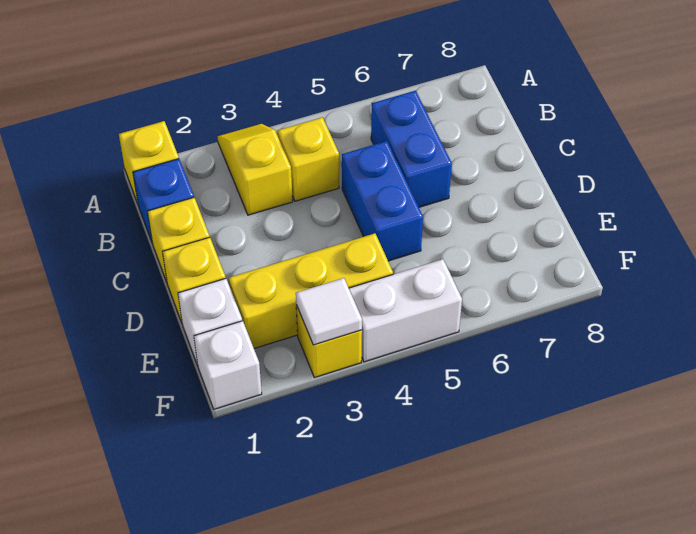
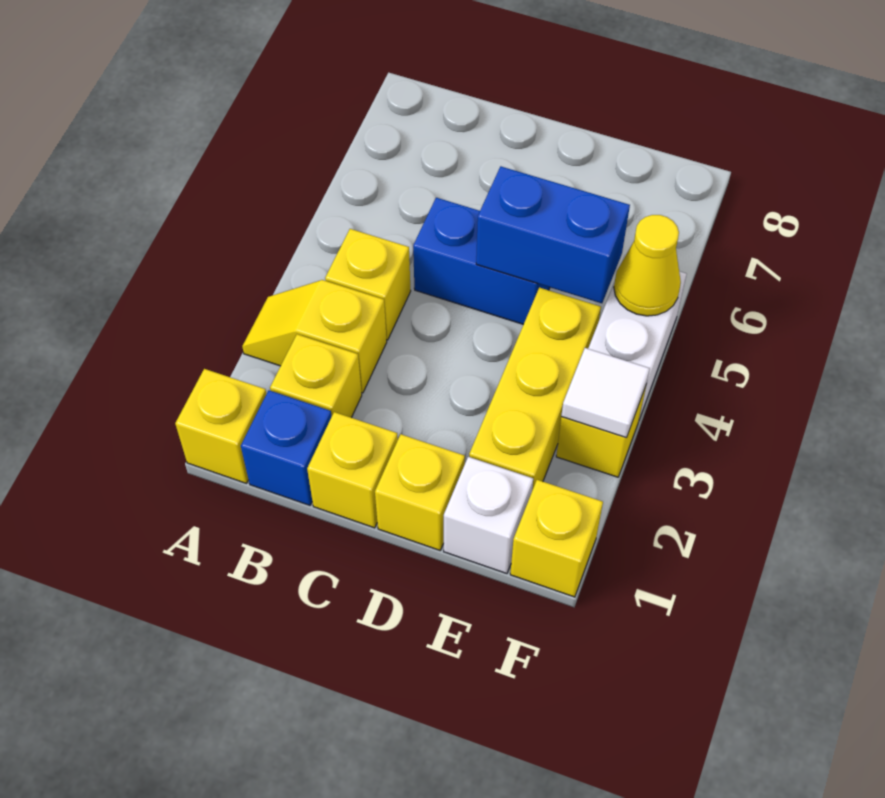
none -> yellow brick B2 level 1
blue brick B6:C6 level 1 -> blue brick D5:E5 level 2
white brick F1 level 1 -> yellow brick F1 level 1
none -> yellow cone F5 level 2

